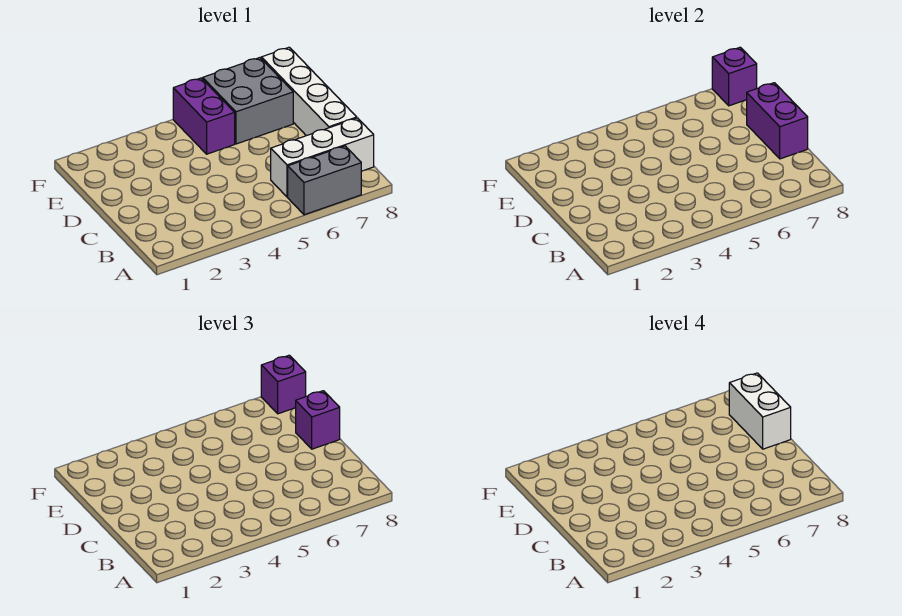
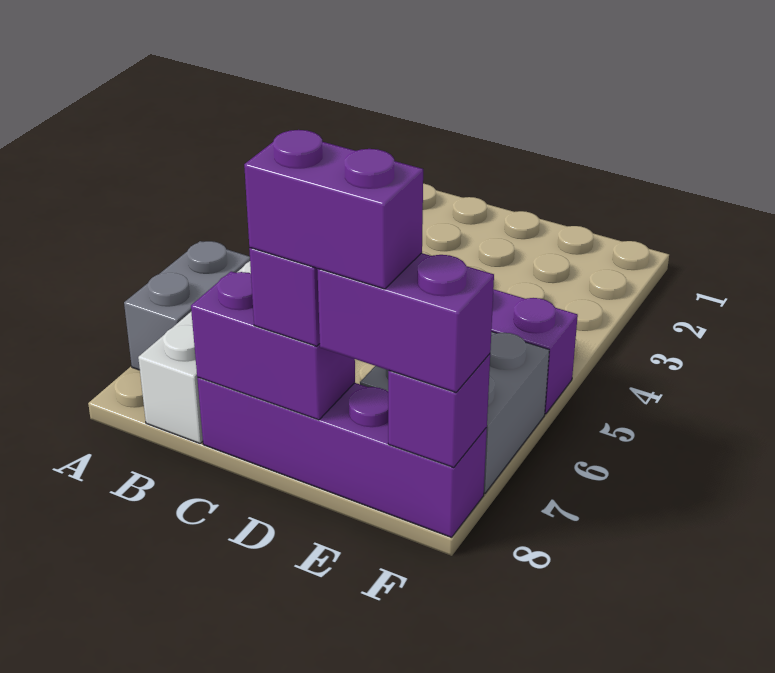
white brick C8:F8 level 1 -> purple brick C8:F8 level 1
white brick D8:E8 level 4 -> purple brick D8:E8 level 4
purple brick F8 level 3 -> purple brick E8:F8 level 3

